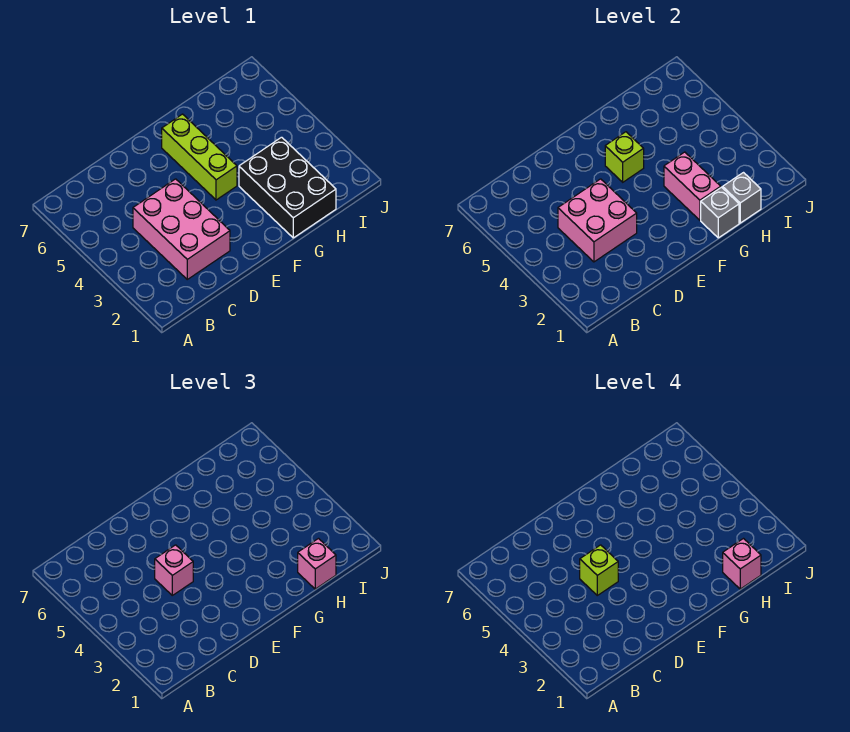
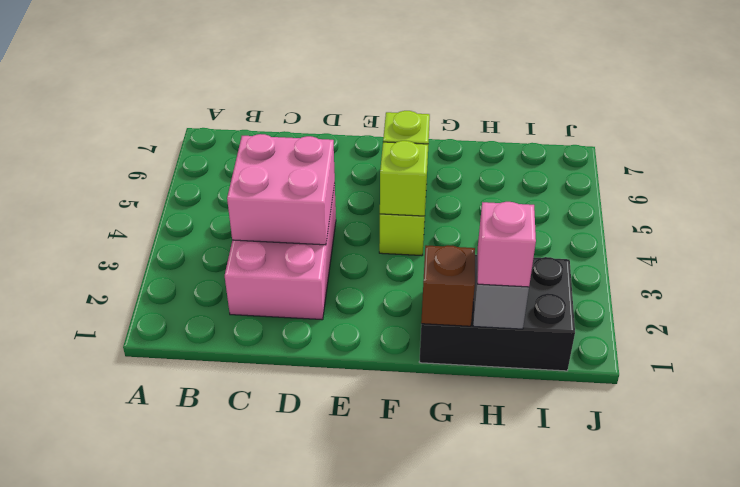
pink brick D4 level 3 -> none
lime brick D4 level 4 -> lime brick F4 level 2
black brick G1:H3 level 1 -> black brick G1:I2 level 1
grey brick G1 level 2 -> brown brick G1 level 2
pink brick G2:G3 level 2 -> none
pink brick H1 level 4 -> none

